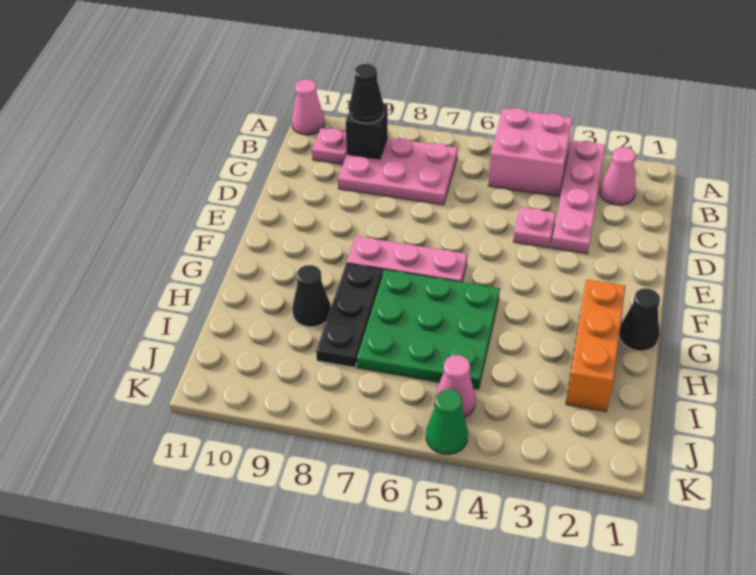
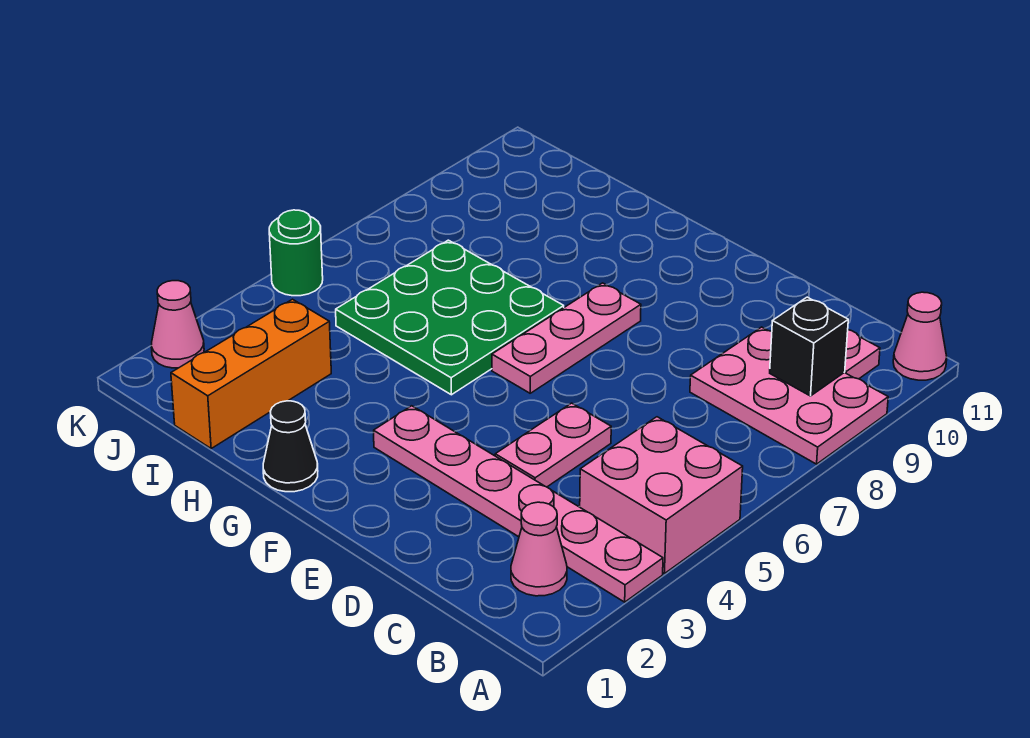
pink plate A3:D3 level 1 -> pink plate A3:F3 level 1
pink plate B7:C9 level 1 -> pink plate A8:C9 level 1
black cone B9 level 3 -> none
pink plate D4 level 1 -> pink plate D4:D5 level 1
orange brick G2:I2 level 1 -> orange brick I1:I3 level 1
black plate G8:I8 level 1 -> none
black cone H9 level 1 -> none
pink cone J5 level 1 -> pink cone K2 level 1
green cone K5 level 1 -> green round brick K5 level 1

